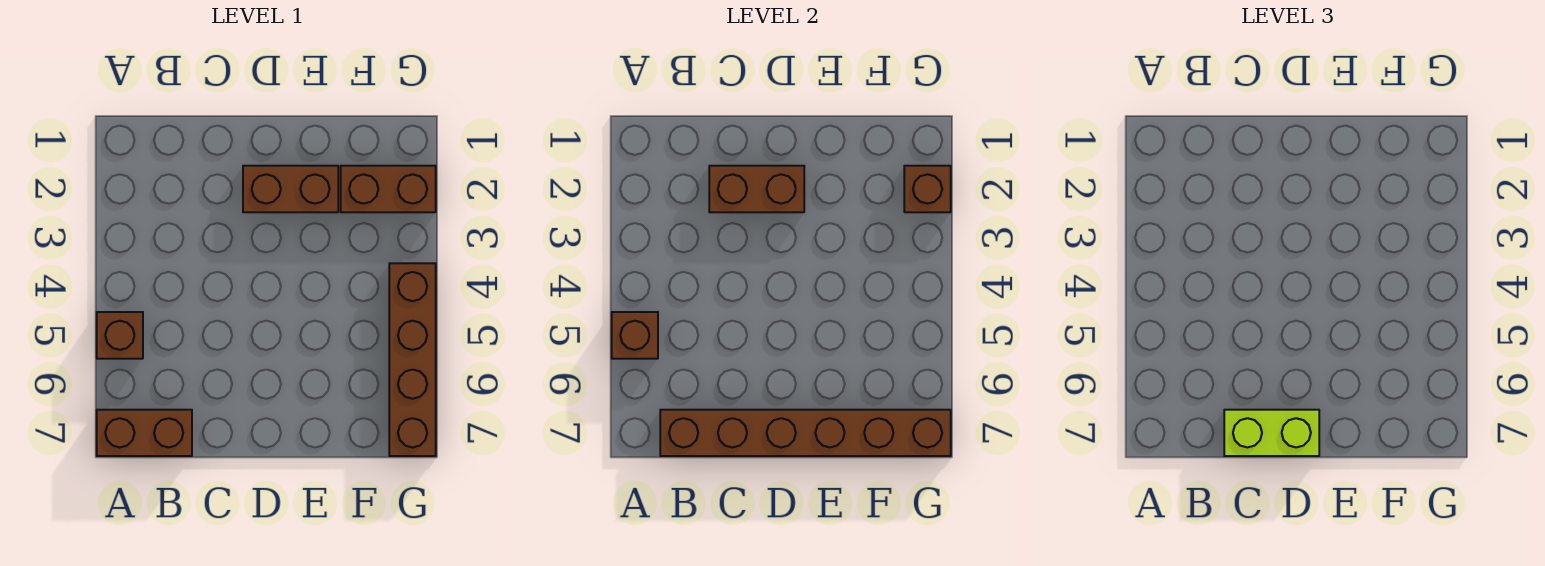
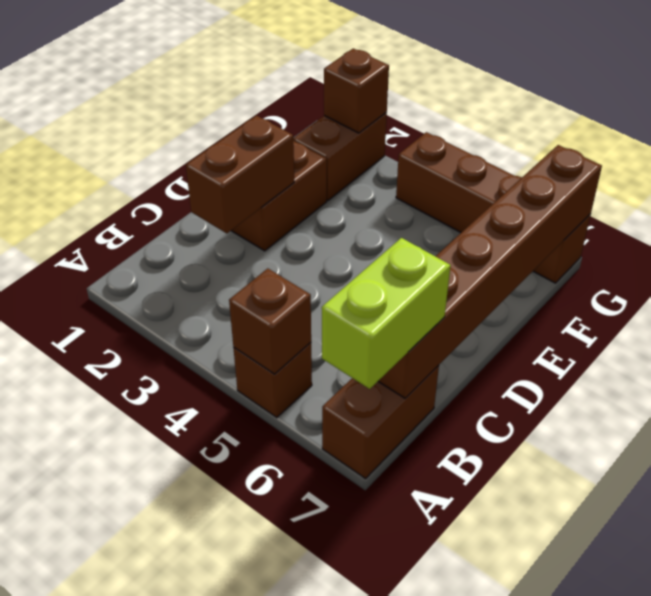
lime brick C7:D7 level 3 -> lime brick A7:B7 level 3

